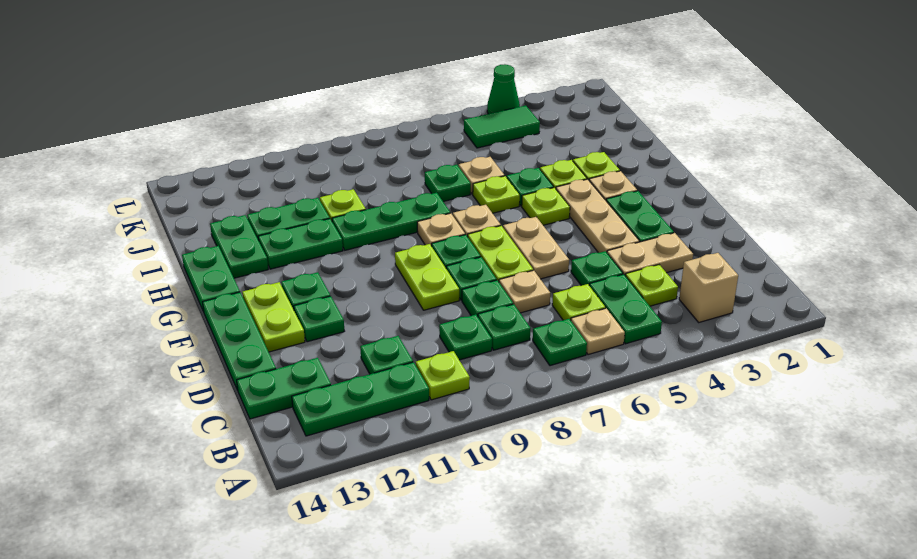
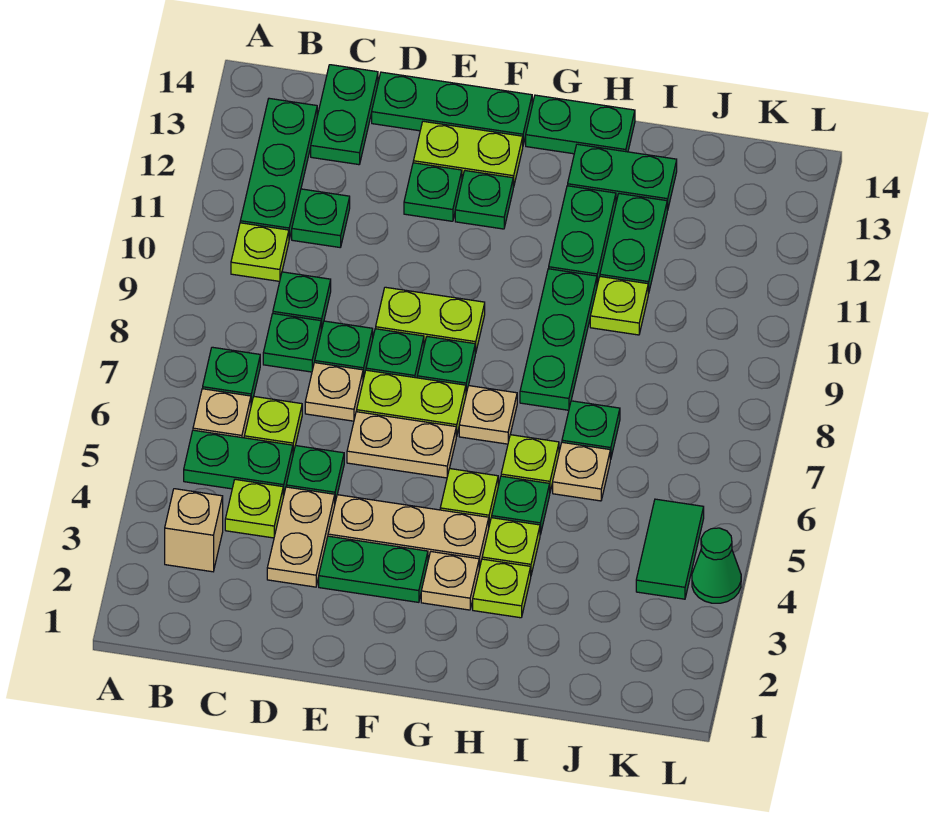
tan plate G8 level 1 -> none

